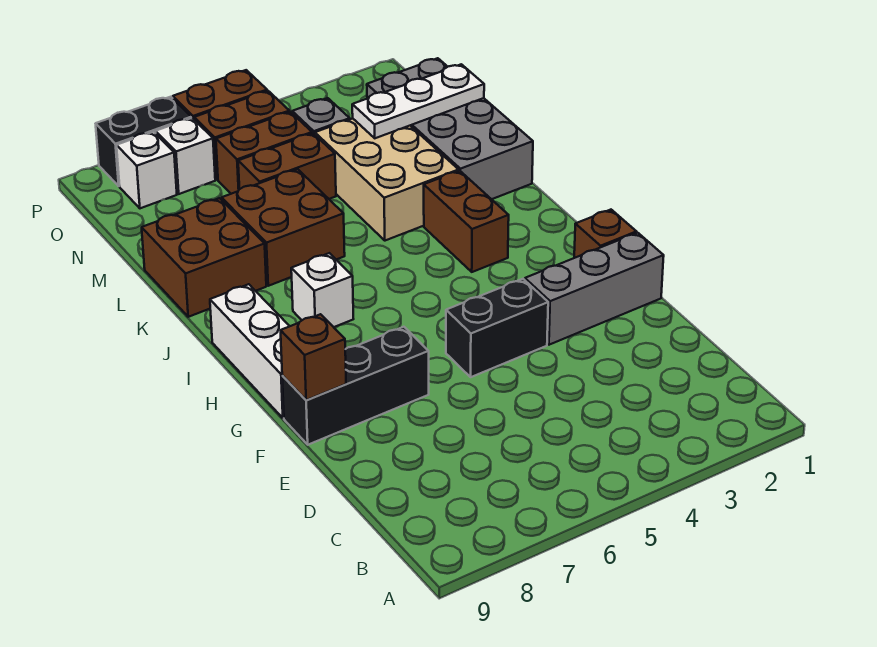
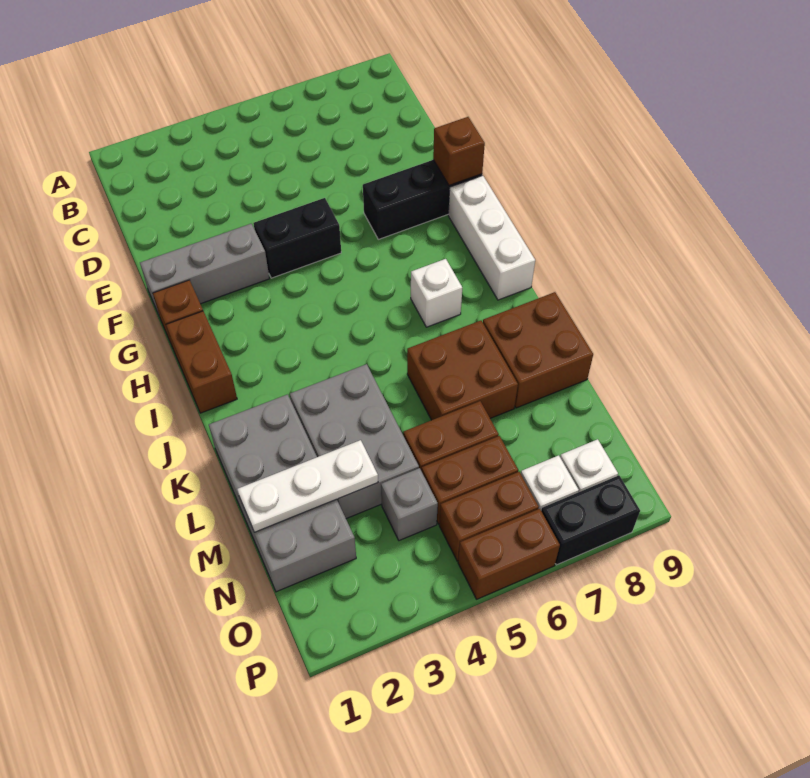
brown brick I3:J3 level 1 -> brown brick H1:I1 level 1
tan brick K3:M4 level 1 -> grey brick K3:M4 level 1

